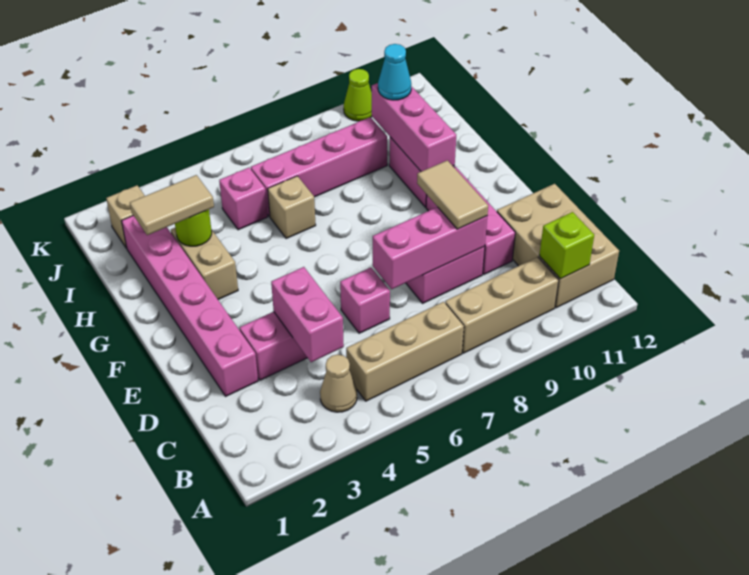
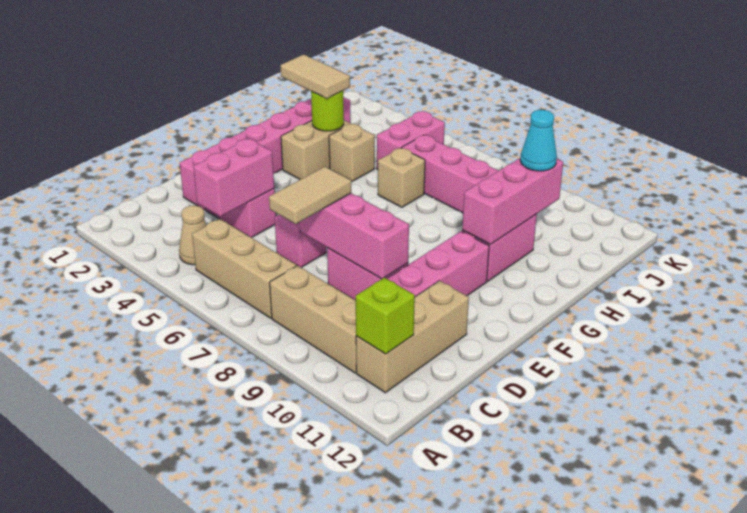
tan brick B11:D12 level 1 -> tan brick B11:D11 level 1
tan tile D9:E9 level 3 -> tan tile C7:D7 level 3
pink brick I5 level 1 -> pink brick I5:J5 level 1
tan brick J2 level 1 -> tan brick H4 level 1
lime cone K10 level 1 -> none

